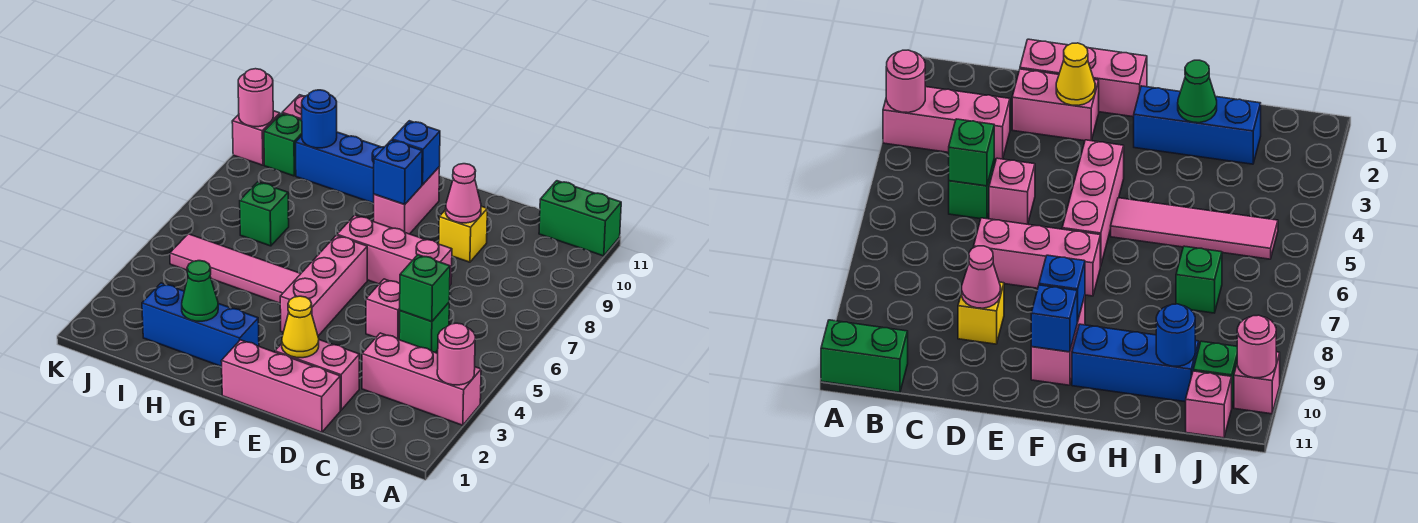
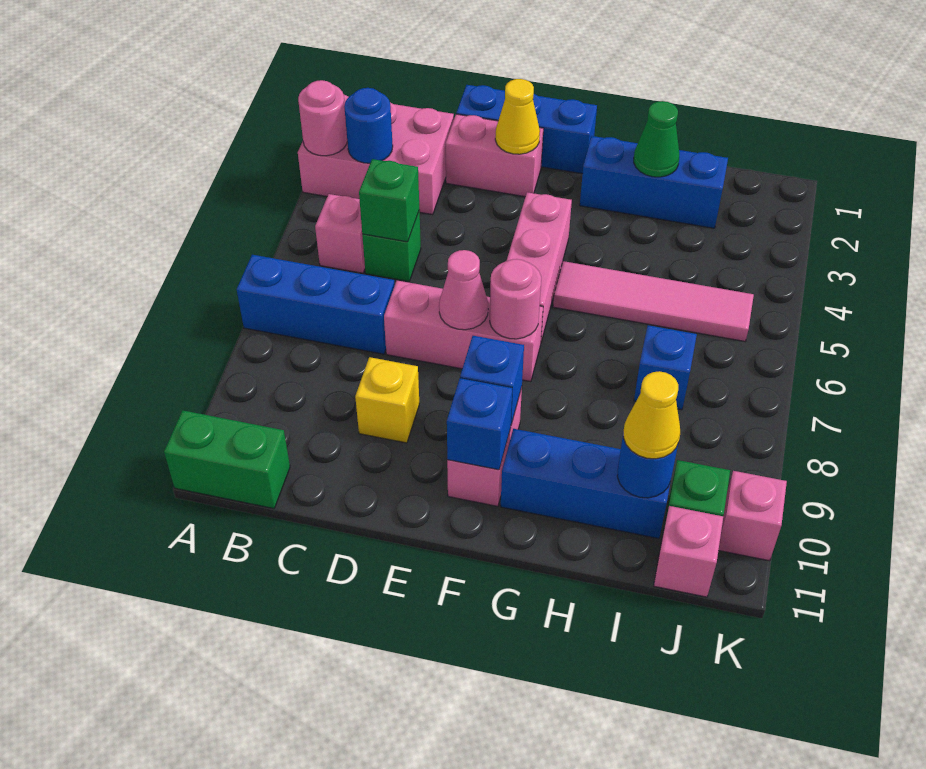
pink brick A3:C3 level 1 -> pink brick A2:C3 level 1
none -> blue brick A7:C7 level 1
none -> blue round brick B3 level 2
pink brick D1:F1 level 1 -> blue brick D1:F1 level 1
pink brick D5 level 1 -> pink brick B5 level 1
pink cone D9 level 2 -> pink cone E7 level 2
green brick I7 level 1 -> blue brick I7 level 1
none -> yellow cone I10 level 3
pink round brick K10 level 2 -> pink round brick F7 level 2

